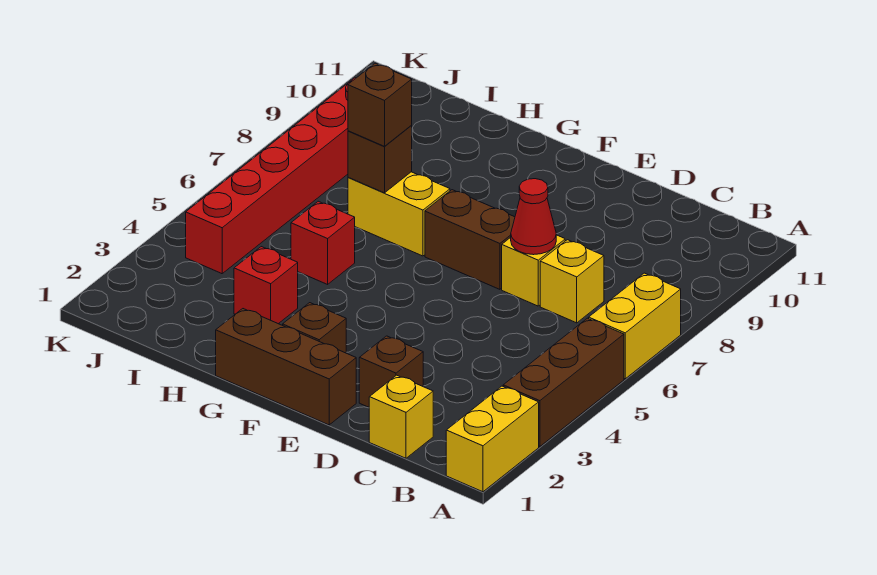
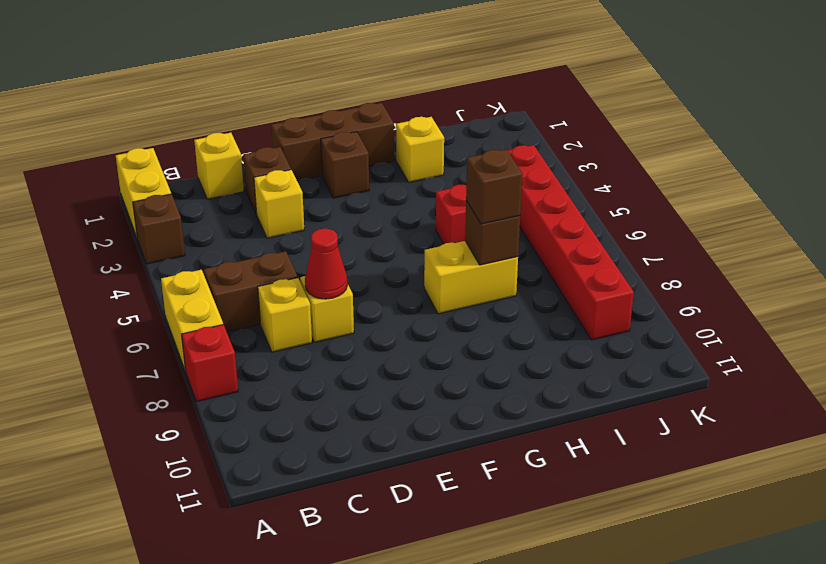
brown brick A3:A5 level 1 -> brown brick A3 level 1
none -> yellow brick D3 level 1
brown brick E7:F7 level 1 -> brown brick B6:C6 level 1
none -> yellow brick H2 level 1
red brick H3 level 1 -> red brick A8 level 1

